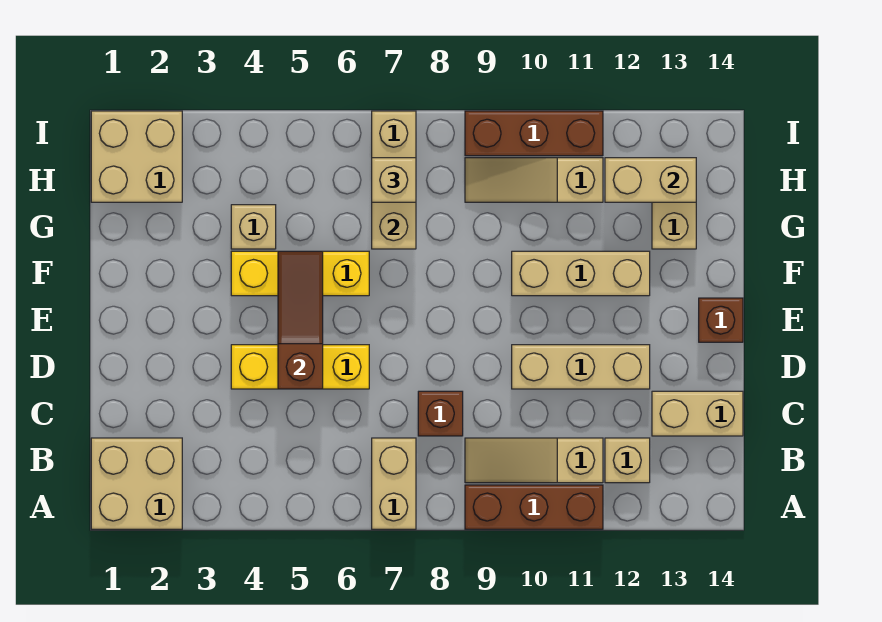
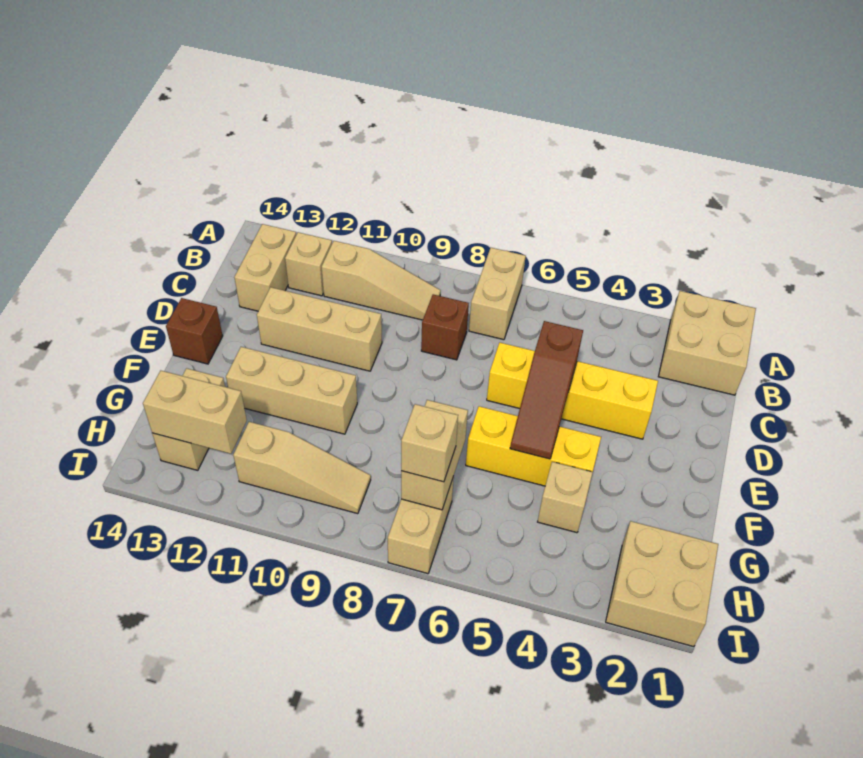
brown brick A9:A11 level 1 -> none
tan brick C13:C14 level 1 -> tan brick B13:C13 level 1
yellow brick D4:D6 level 1 -> yellow brick D3:D6 level 1
brown brick I9:I11 level 1 -> none

